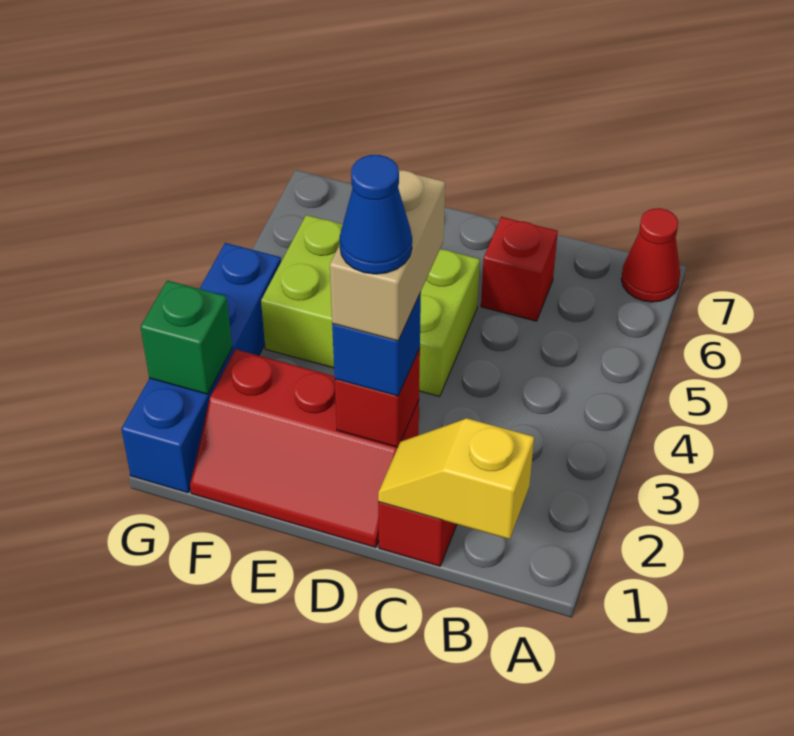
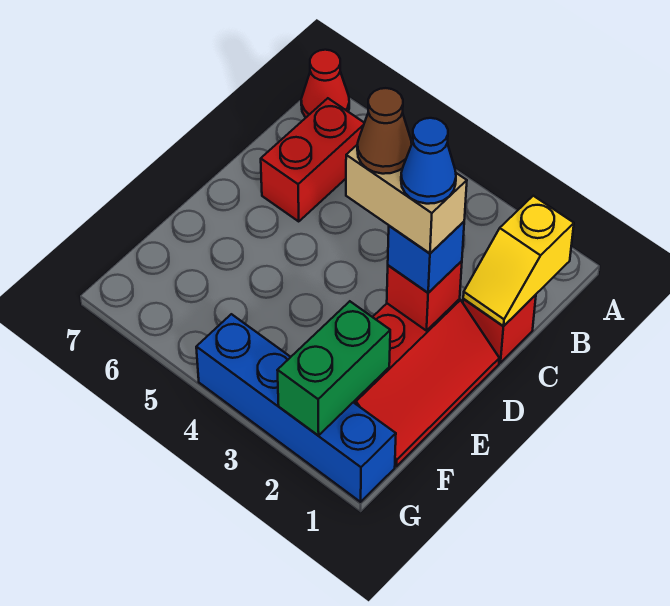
red brick C6 level 1 -> red brick B6:C6 level 1
none -> brown cone D3 level 5
lime brick D4:F5 level 1 -> none
green brick G2 level 2 -> green brick F2:G2 level 2

